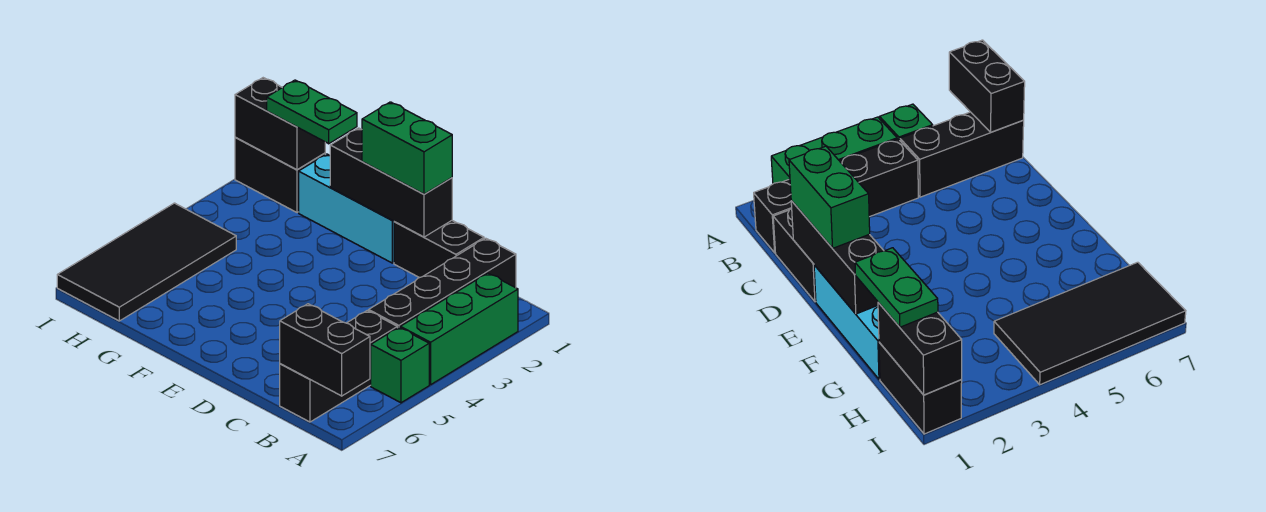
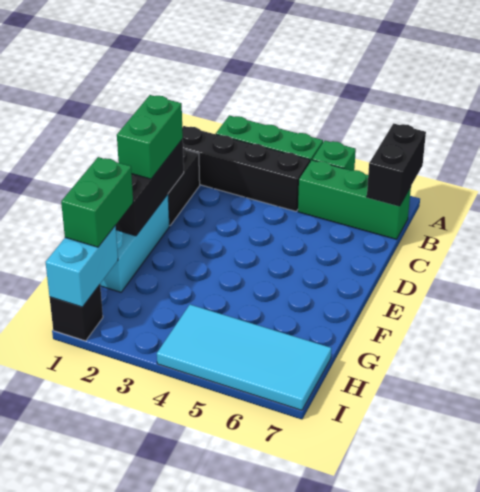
black brick B5:B7 level 1 -> green brick B5:B7 level 1
green plate G1:H1 level 3 -> green brick G1:H1 level 3
black brick H1:I1 level 1 -> black brick I1 level 1
black brick H1:I1 level 2 -> cyan brick H1:I1 level 2
black tile H4:I7 level 1 -> cyan tile H4:I7 level 1

